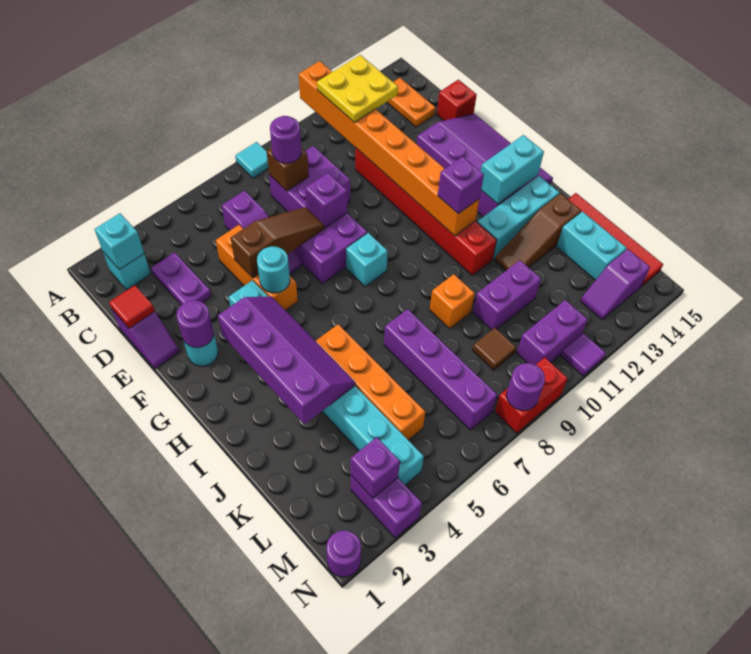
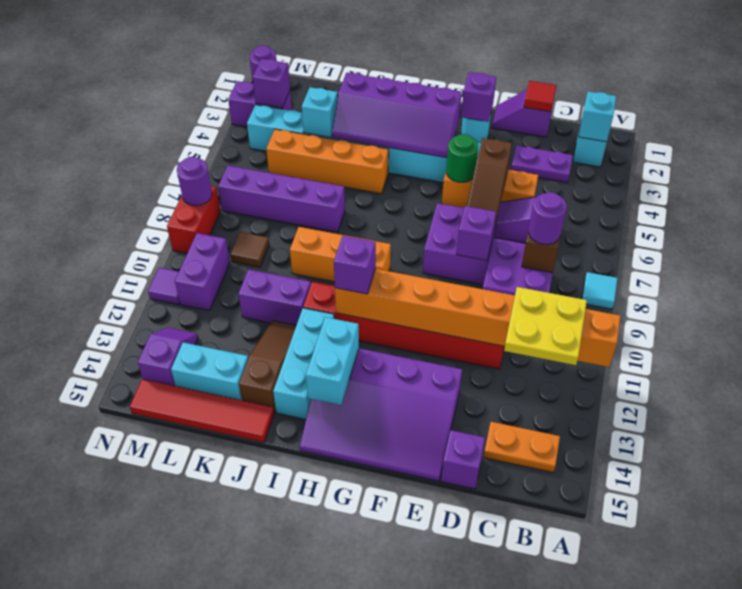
red brick D15 level 1 -> purple brick D15 level 1
purple round brick F2 level 2 -> purple brick F2 level 2
cyan round brick F5 level 2 -> green round brick F5 level 2
cyan brick G8 level 1 -> cyan brick K4 level 2
orange brick J9 level 1 -> orange brick H9:J9 level 1
purple brick K10:K11 level 1 -> purple brick J11:K11 level 1

